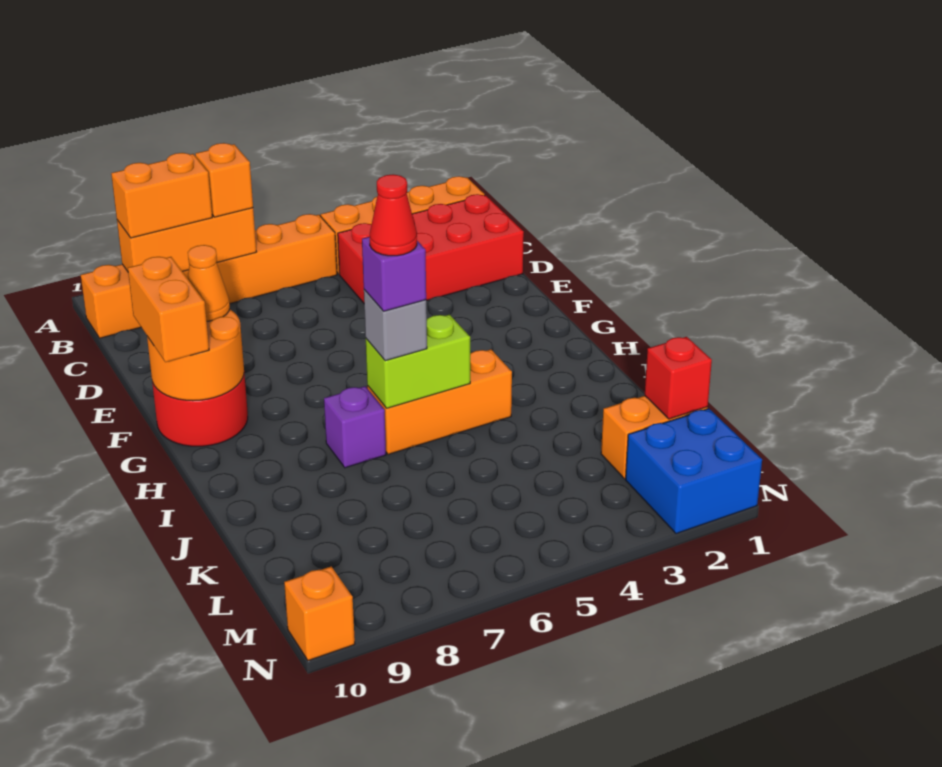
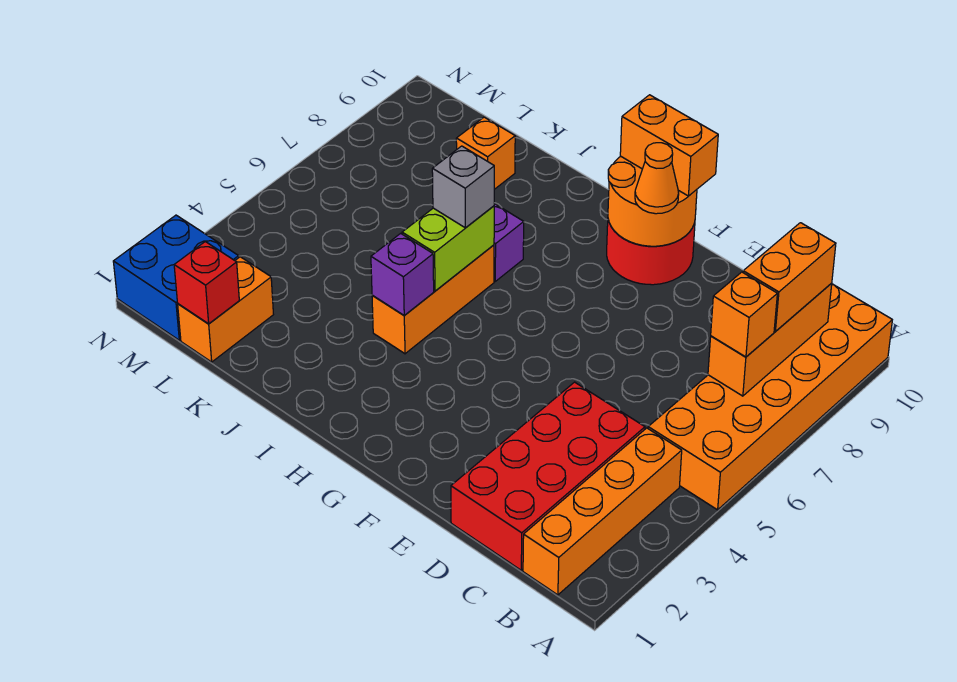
orange brick B5:B10 level 1 -> orange brick A5:B10 level 1
purple brick I6 level 4 -> purple brick I4 level 2
red cone I6 level 5 -> none
orange brick N10 level 1 -> orange brick K9 level 1

